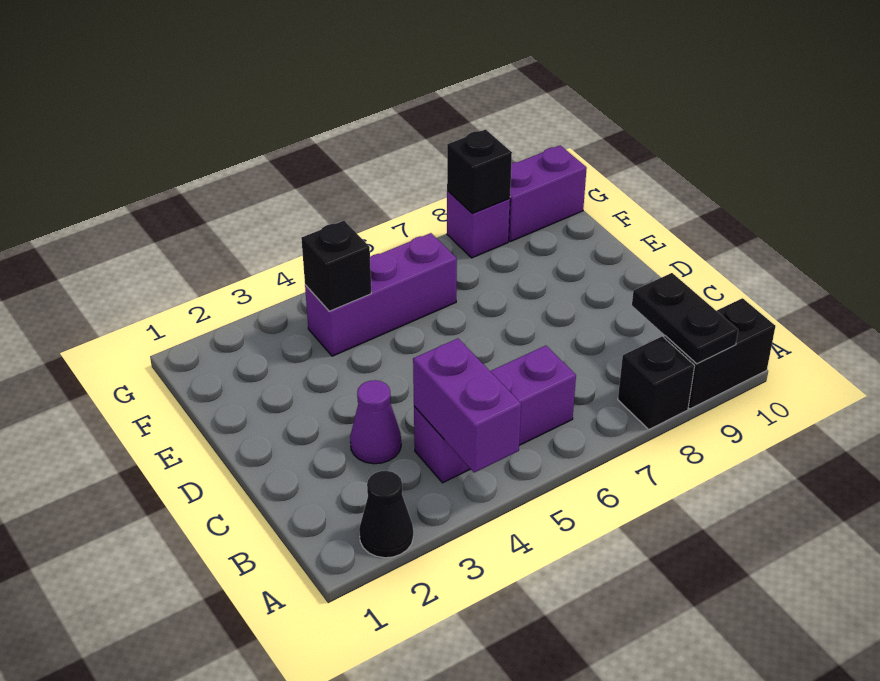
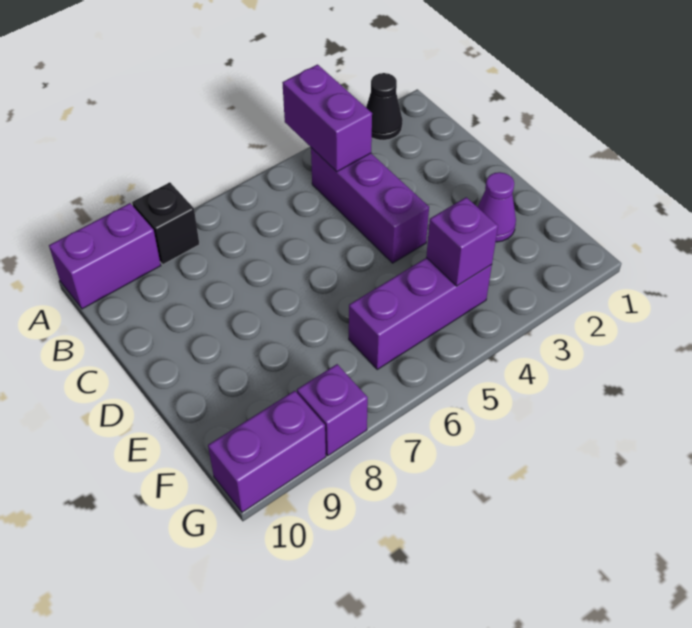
black brick A9:A10 level 1 -> purple brick A9:A10 level 1
black plate A9:B9 level 2 -> none
purple brick B4:B6 level 1 -> purple brick B4:D4 level 1
purple cone C3 level 1 -> purple cone E2 level 1
black brick F4 level 2 -> purple brick F4 level 2
black brick G8 level 2 -> none

